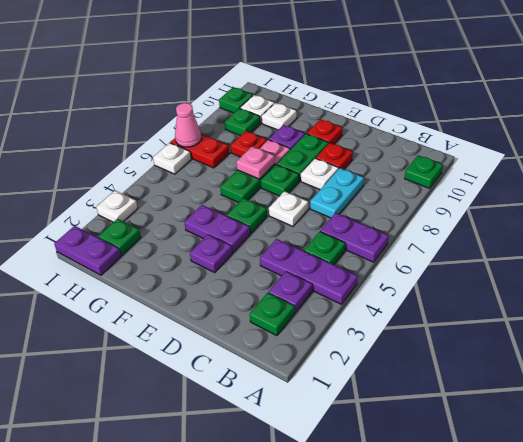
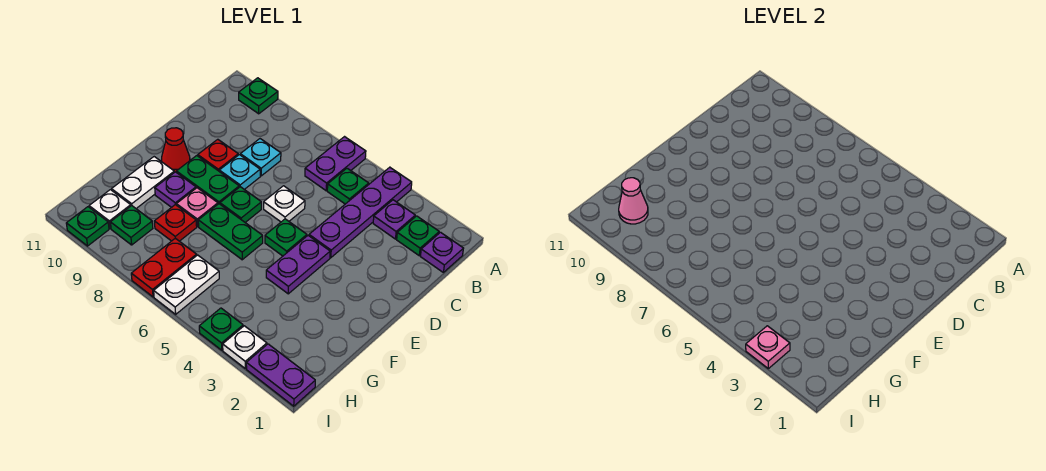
purple plate A4:C4 level 1 -> purple plate A4:D4 level 1
cyan plate C7:C8 level 1 -> cyan plate C8 level 1
white plate D8 level 1 -> cyan plate D8 level 1
purple plate E3 level 1 -> purple plate B1 level 1
red plate E10 level 1 -> red cone E10 level 1
pink plate F7 level 2 -> pink plate I3 level 2
white plate G10 level 1 -> white plate F10:G10 level 1
purple plate H1:I1 level 1 -> purple plate I1:I2 level 1
green plate H2 level 1 -> green plate I4 level 1
white plate I6 level 1 -> white plate H6:I6 level 1
pink cone I7 level 2 -> pink cone H10 level 2

